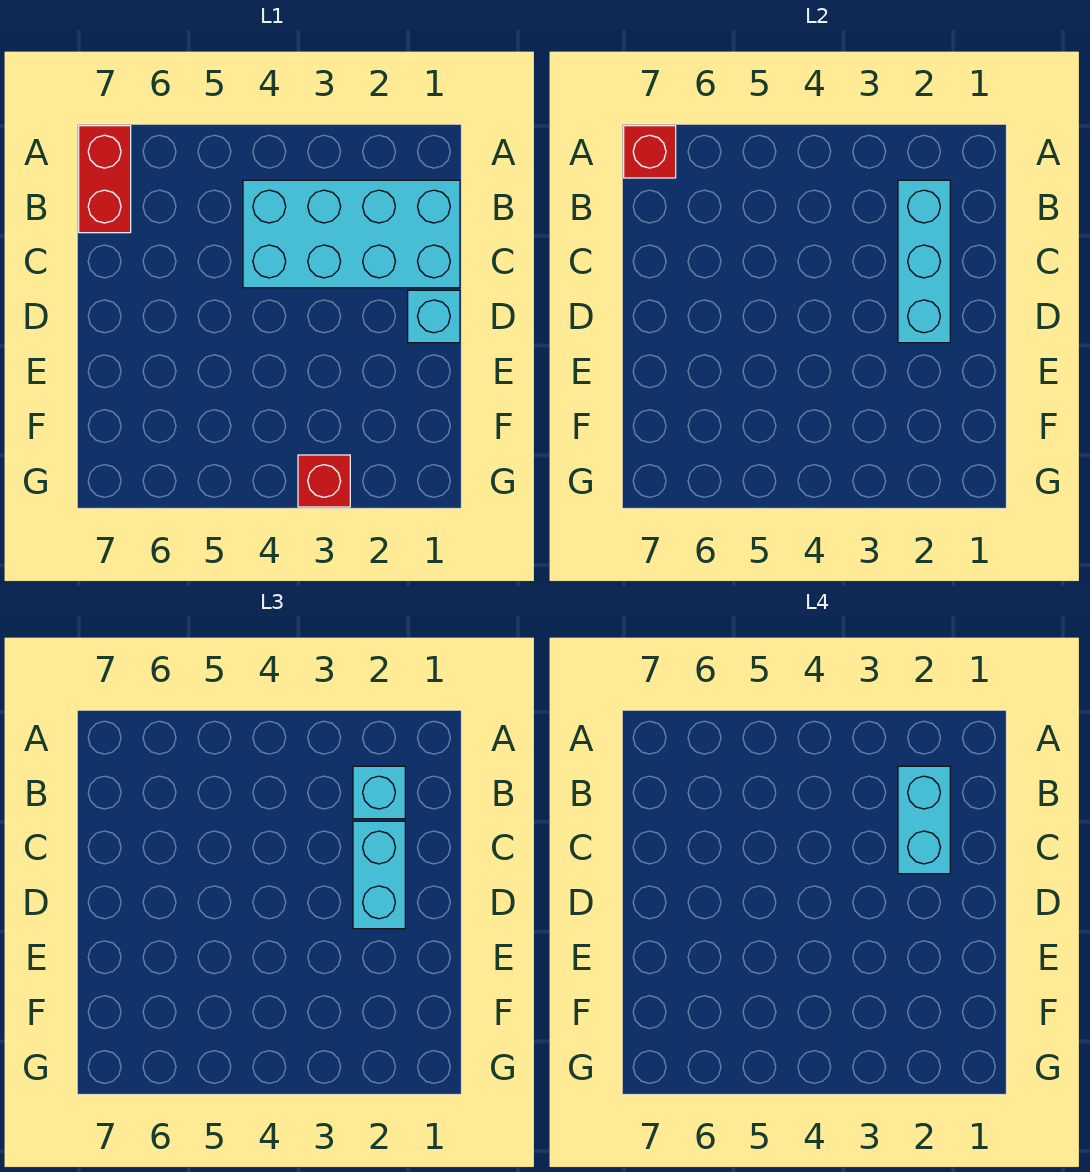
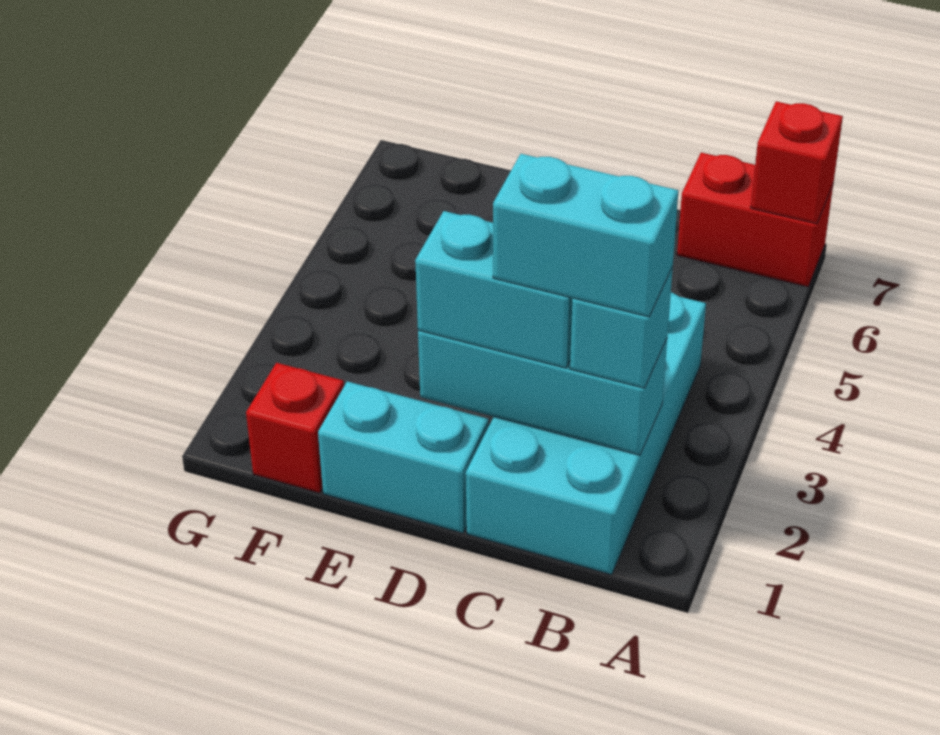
cyan brick D1 level 1 -> cyan brick D1:E1 level 1
red brick G3 level 1 -> red brick F1 level 1

